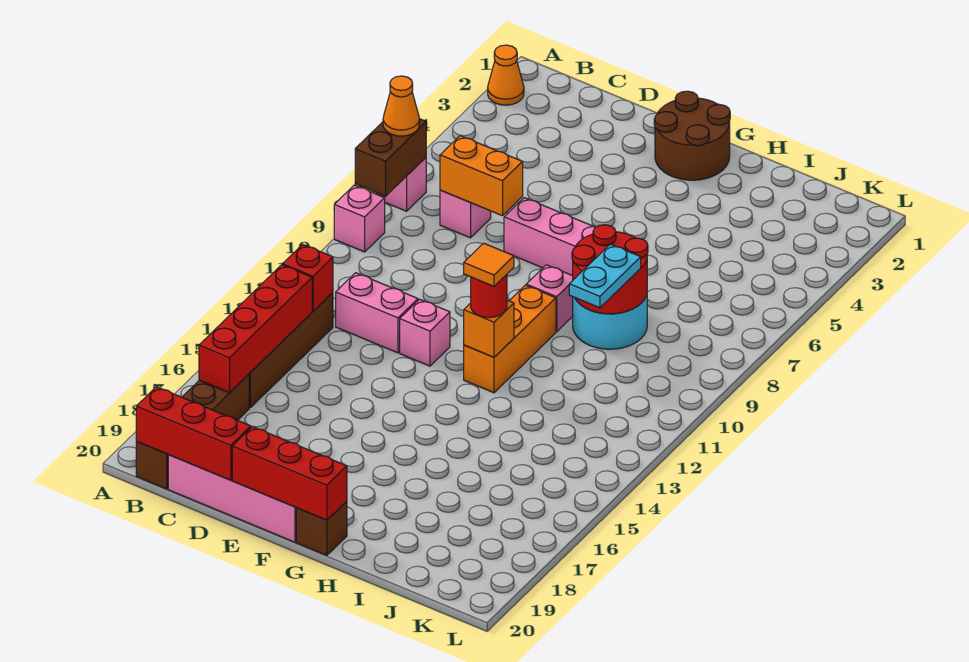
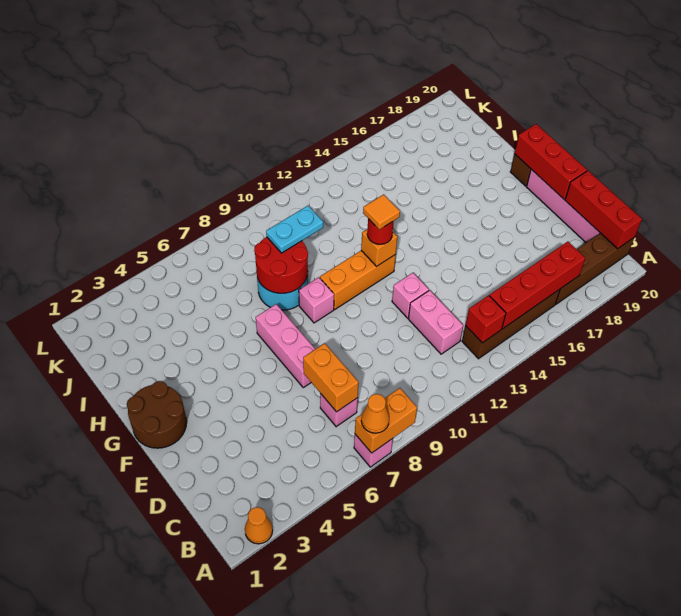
brown brick A7:A8 level 2 -> orange brick A7:A8 level 2
pink brick A9 level 1 -> none

